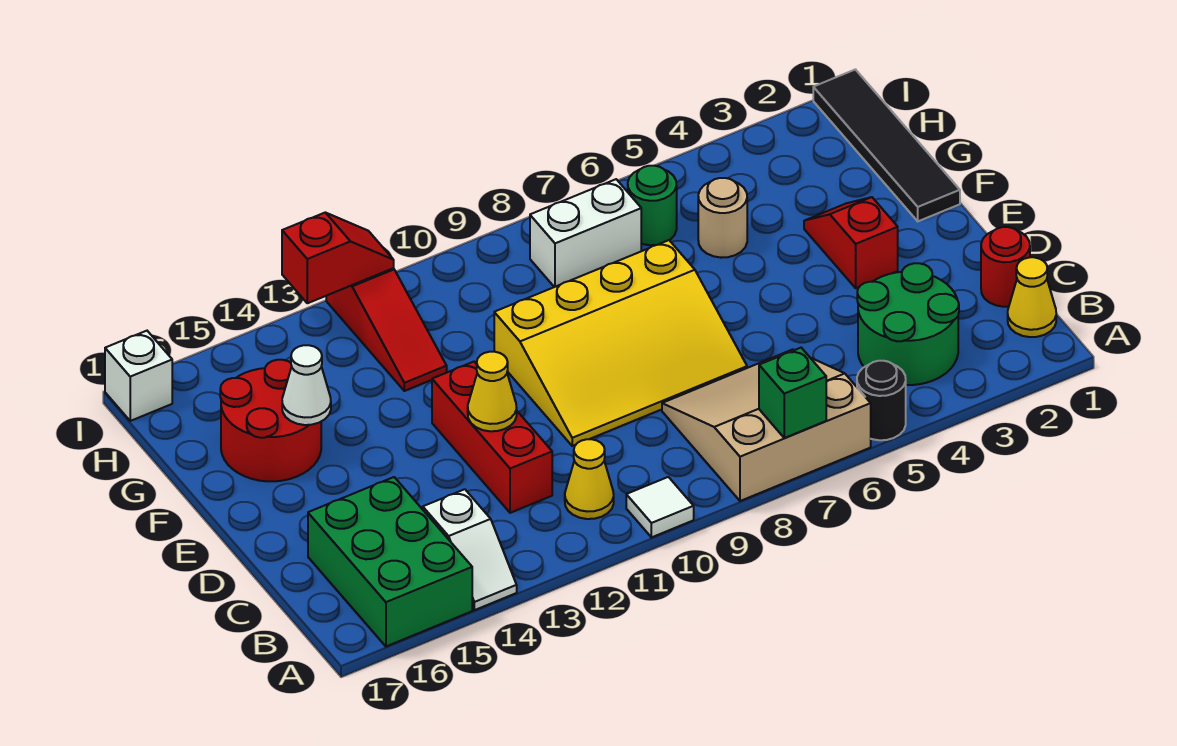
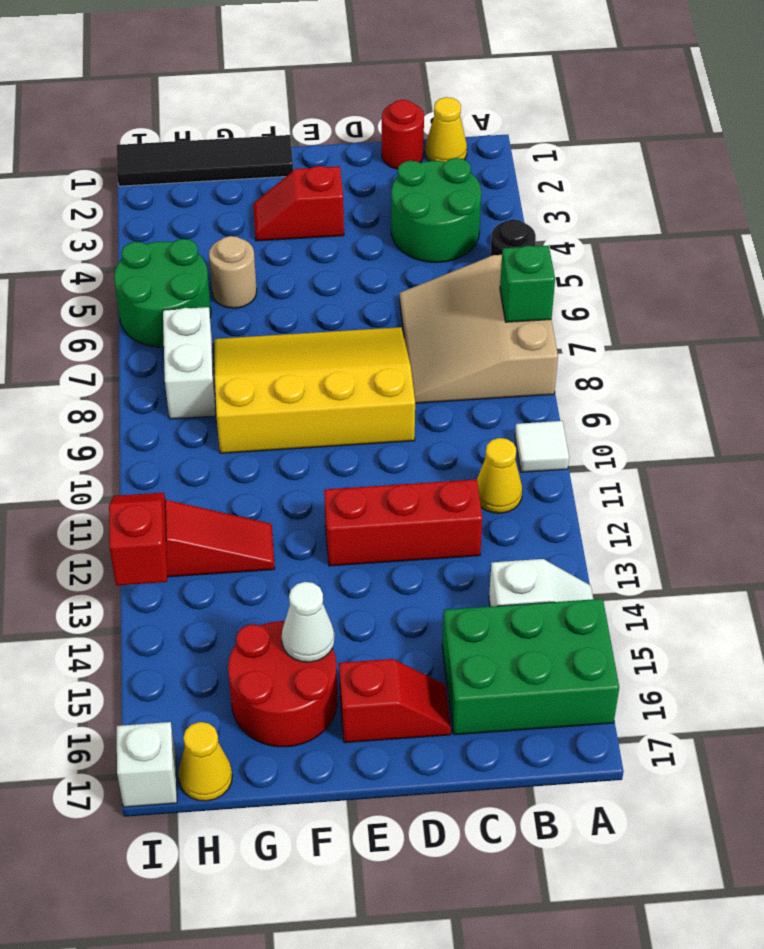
yellow slope D7:F10 level 1 top F -> yellow slope D7:G9 level 1 top 9
yellow cone D12 level 2 -> yellow cone H17 level 1
none -> red slope D16:E16 level 1 top E
green round brick H6 level 1 -> green round brick H5:I6 level 1

